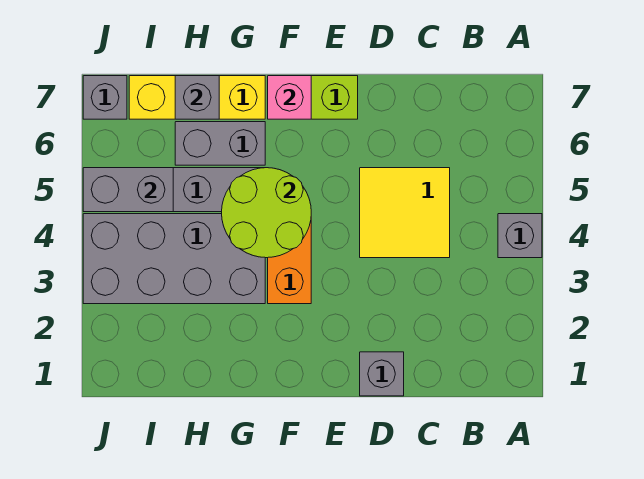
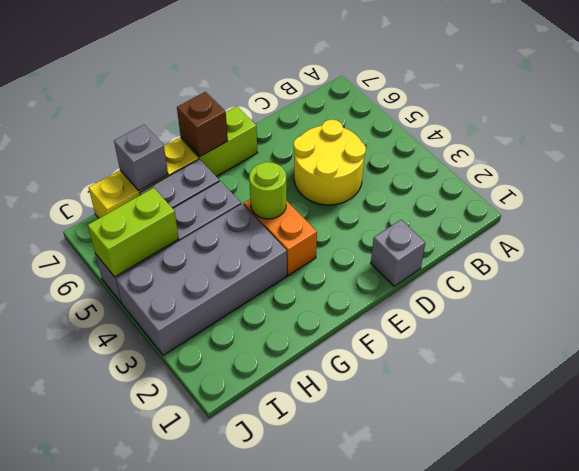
grey brick A4 level 1 -> none
yellow tile C4:D5 level 1 -> yellow round brick C4:D5 level 1
lime round brick F4:G5 level 2 -> lime round brick F4 level 2
pink brick F7 level 2 -> brown brick F7 level 2
grey brick I5:J5 level 2 -> lime brick I5:J5 level 2
grey brick J7 level 1 -> none

